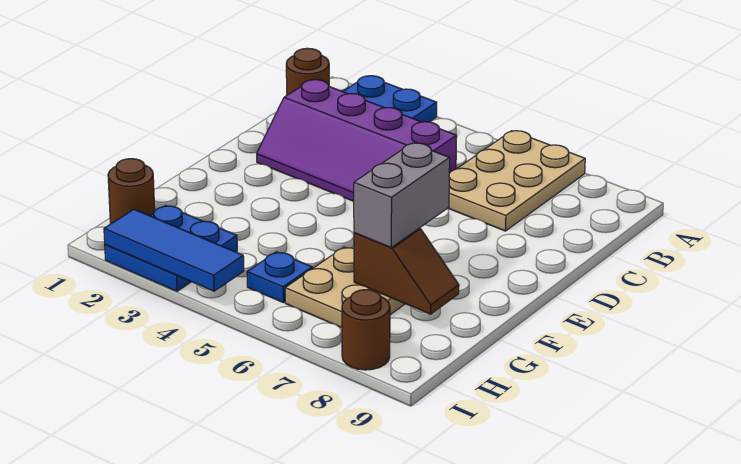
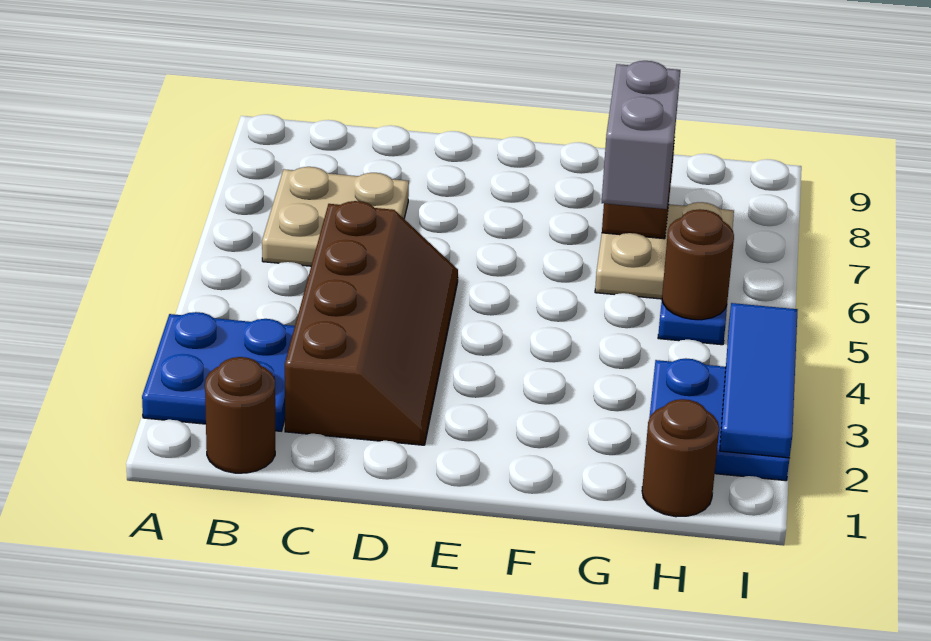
tan plate A6:C7 level 1 -> tan plate B6:C7 level 1
purple slope C2:D5 level 1 top C -> brown slope C2:D5 level 1 top C
grey brick F7:G7 level 3 -> grey brick G6:G7 level 3
brown round brick I8 level 1 -> brown round brick H5 level 2

